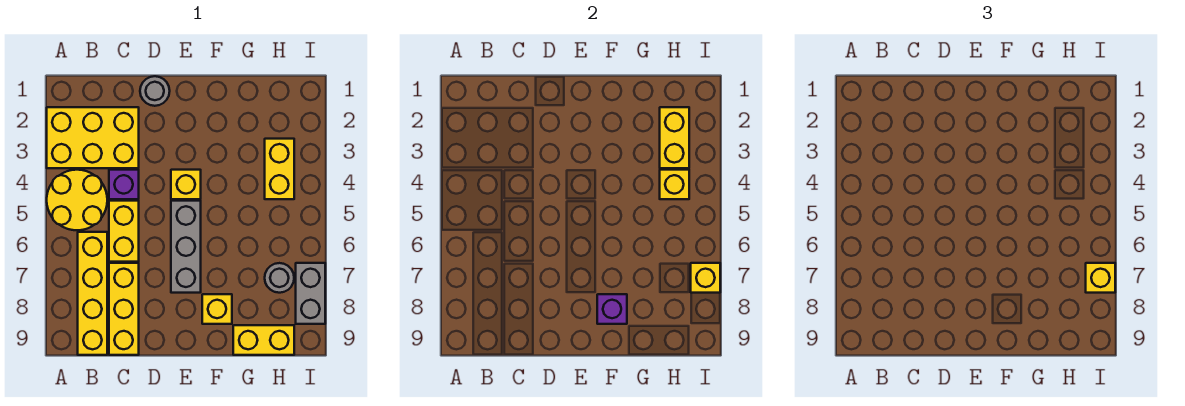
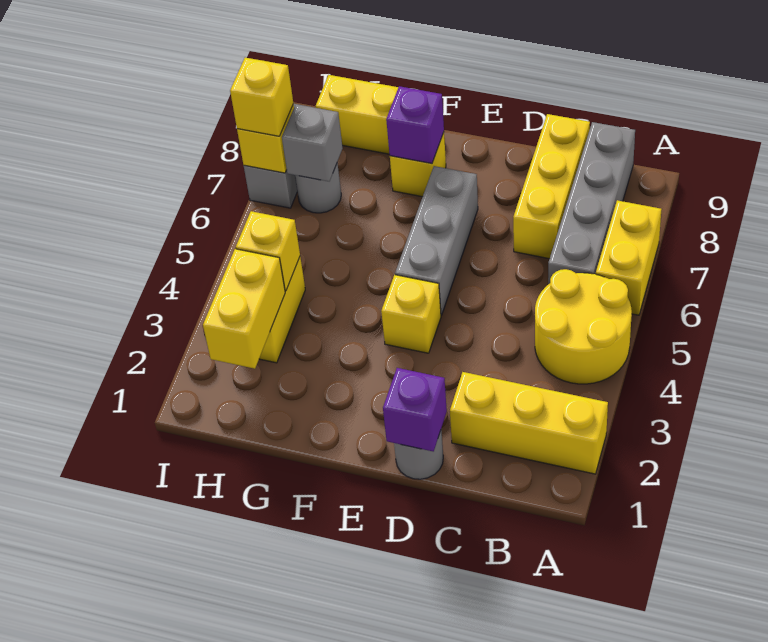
yellow brick A2:C3 level 1 -> yellow brick A2:C2 level 1
yellow brick B6:B9 level 1 -> grey brick B6:B9 level 1
purple brick C4 level 1 -> purple brick D1 level 2
yellow brick C5:C6 level 1 -> yellow brick A6:A7 level 1
none -> grey brick H7 level 2

